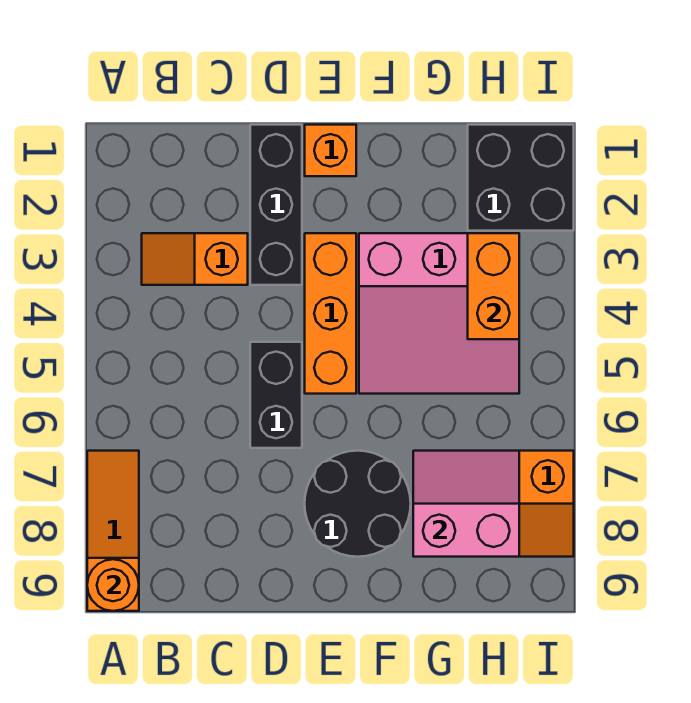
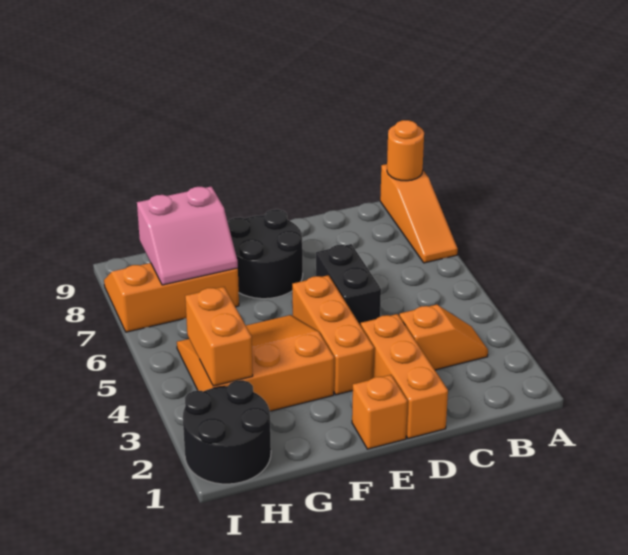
black brick D1:D3 level 1 -> orange brick D1:D3 level 1
pink slope F3:H5 level 1 top 3 -> orange slope F3:H5 level 1 top 3
black brick H1:I2 level 1 -> black round brick H1:I2 level 1

